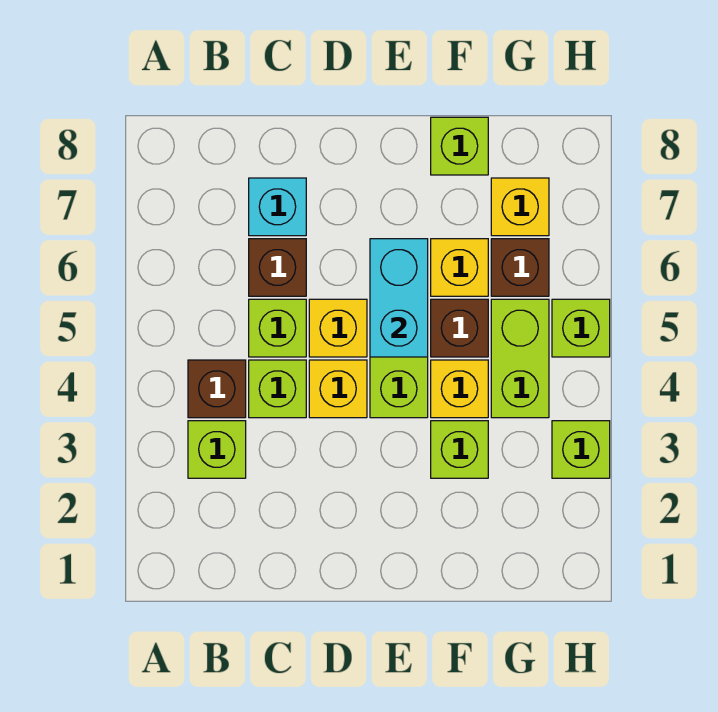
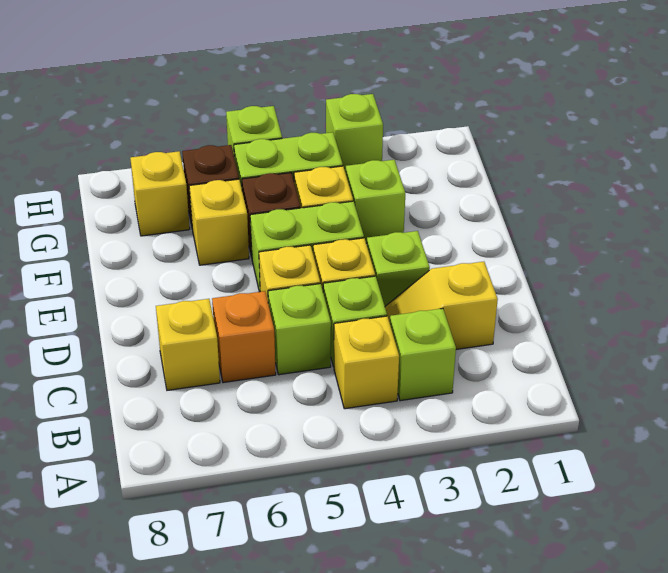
brown brick B4 level 1 -> yellow brick B4 level 1
none -> yellow slope C2:C3 level 1 top 2
brown brick C6 level 1 -> orange brick C6 level 1
cyan brick C7 level 1 -> yellow brick C7 level 1
cyan brick E5:E6 level 2 -> none
lime brick F8 level 1 -> lime brick D3 level 1

